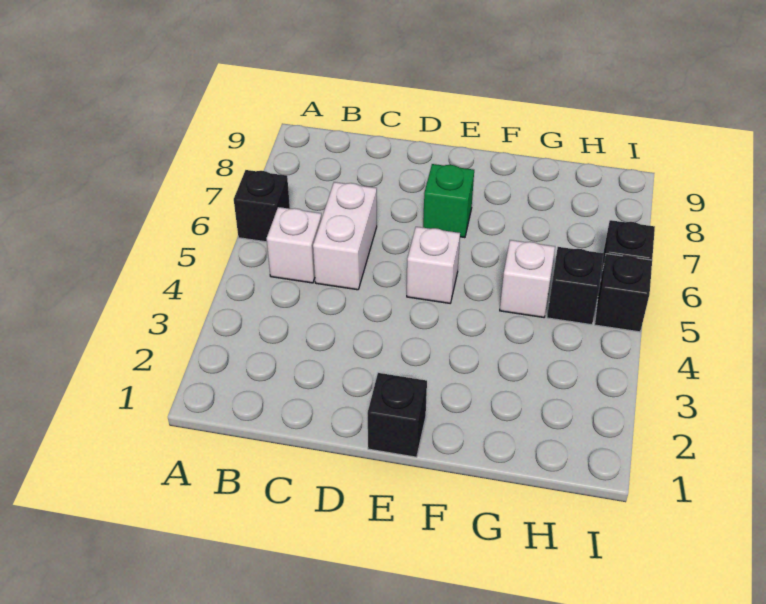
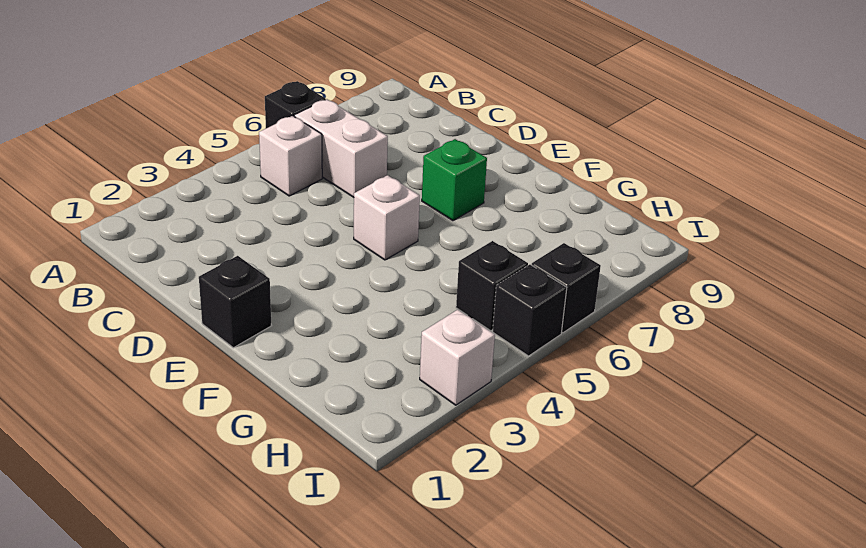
white brick C5:C6 level 1 -> white brick B6:C6 level 1
white brick G5 level 1 -> white brick I3 level 1

